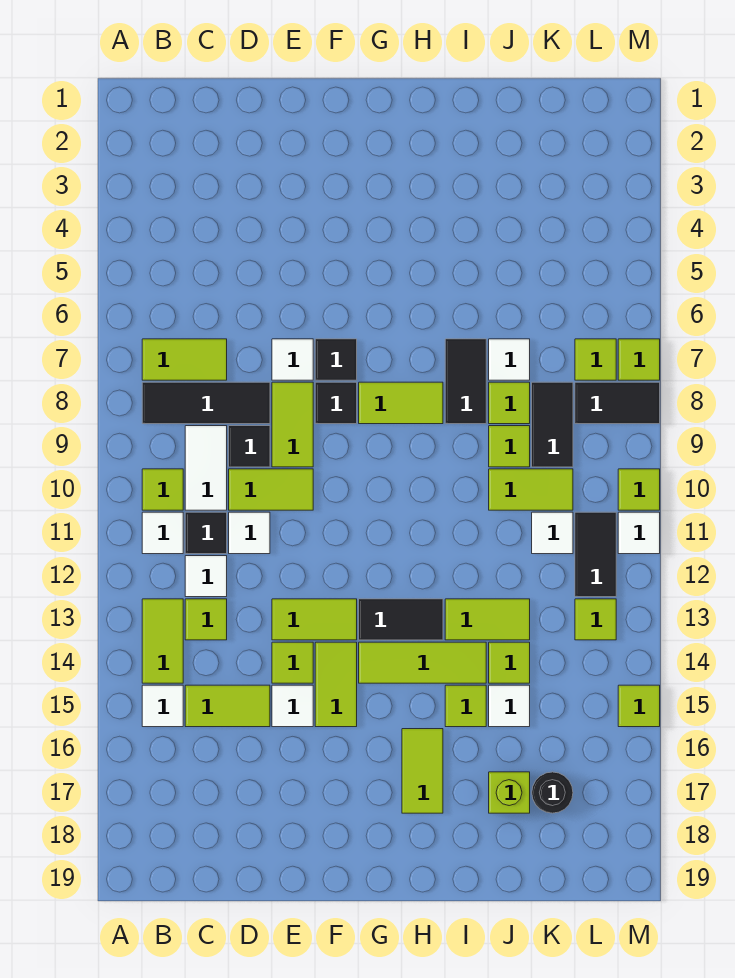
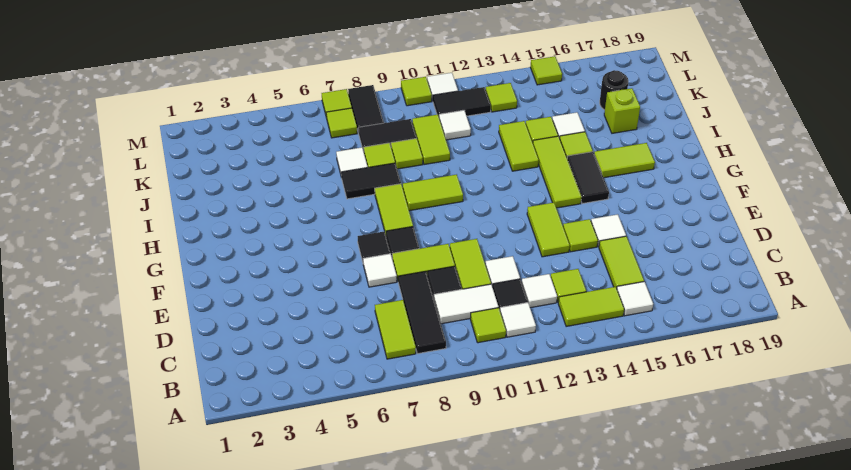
lime tile F14:F15 level 1 -> lime tile H9:H10 level 1
black tile G13:H13 level 1 -> black tile G15:H15 level 1

